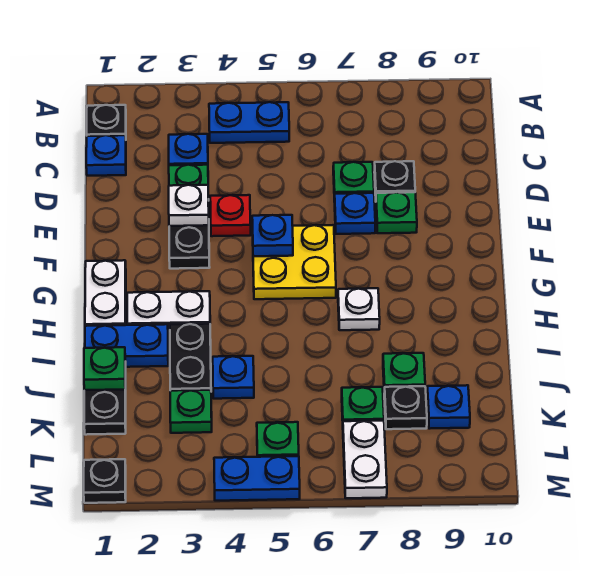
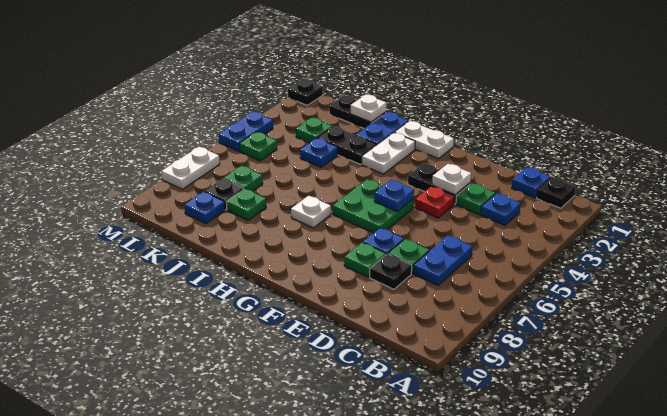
blue plate B4:B5 level 1 -> blue plate C6:C7 level 1
yellow plate F5:G6 level 1 -> green plate F5:G6 level 1
green plate J1 level 2 -> white plate J1 level 2
white plate L7:M7 level 1 -> white plate M7:M8 level 1

